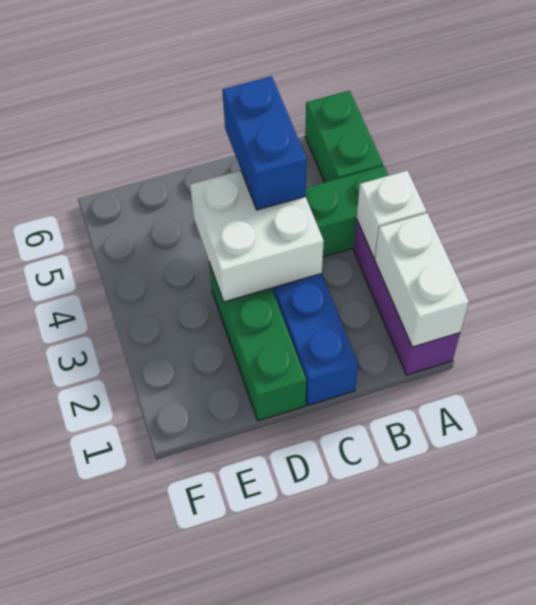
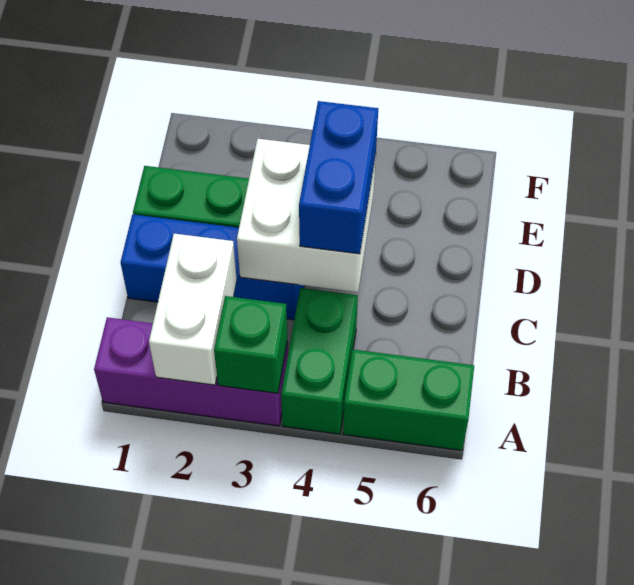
white brick A1:A2 level 2 -> white brick A2:B2 level 2
white brick A3 level 2 -> green brick A3 level 2
blue brick C4:C5 level 3 -> blue brick C4:D4 level 3

